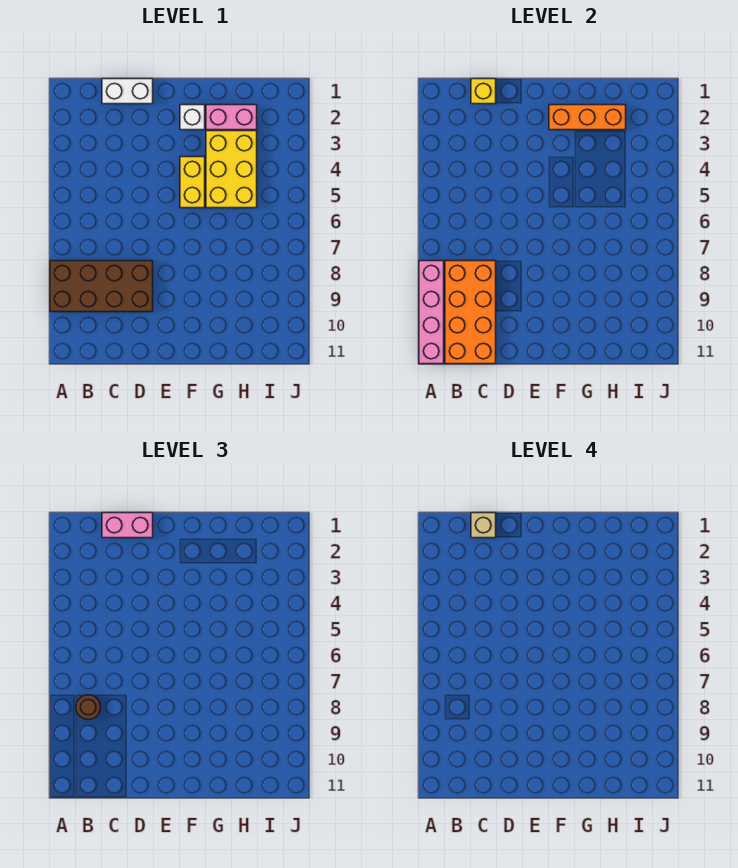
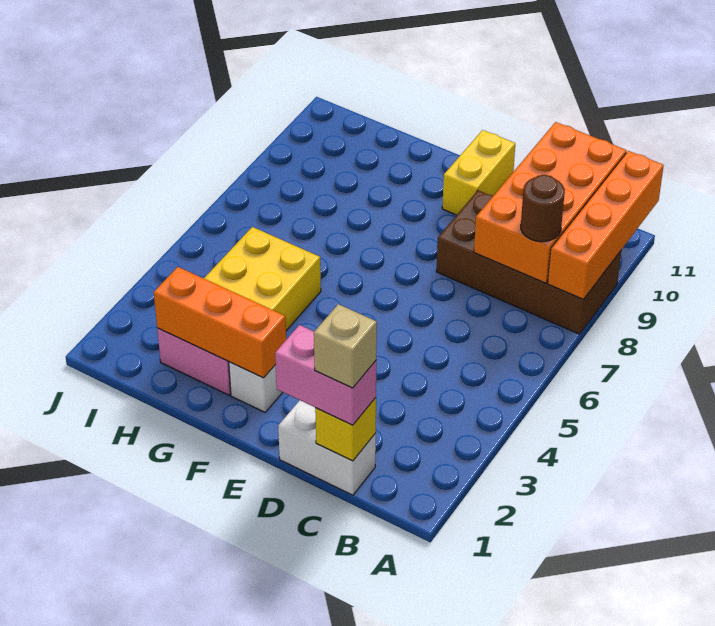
pink brick A8:A11 level 2 -> orange brick A8:A11 level 2
yellow brick F4:F5 level 1 -> yellow brick E10:E11 level 1

